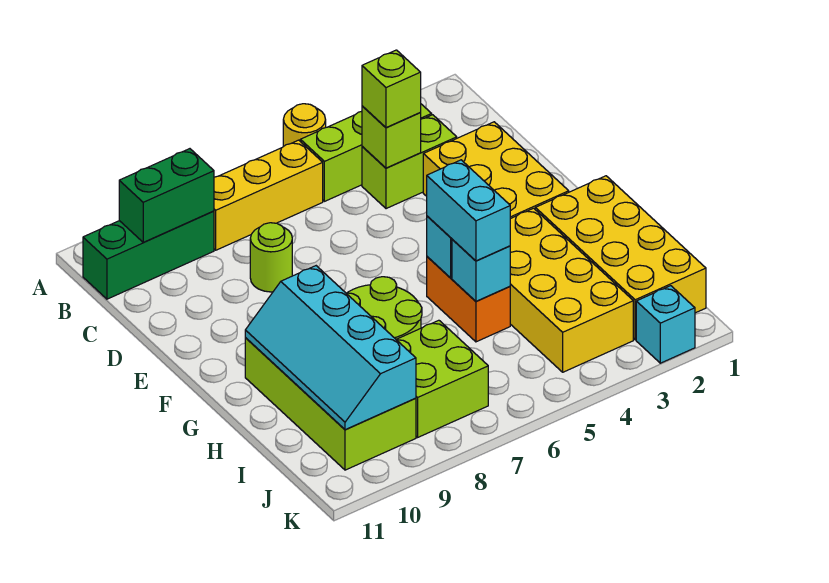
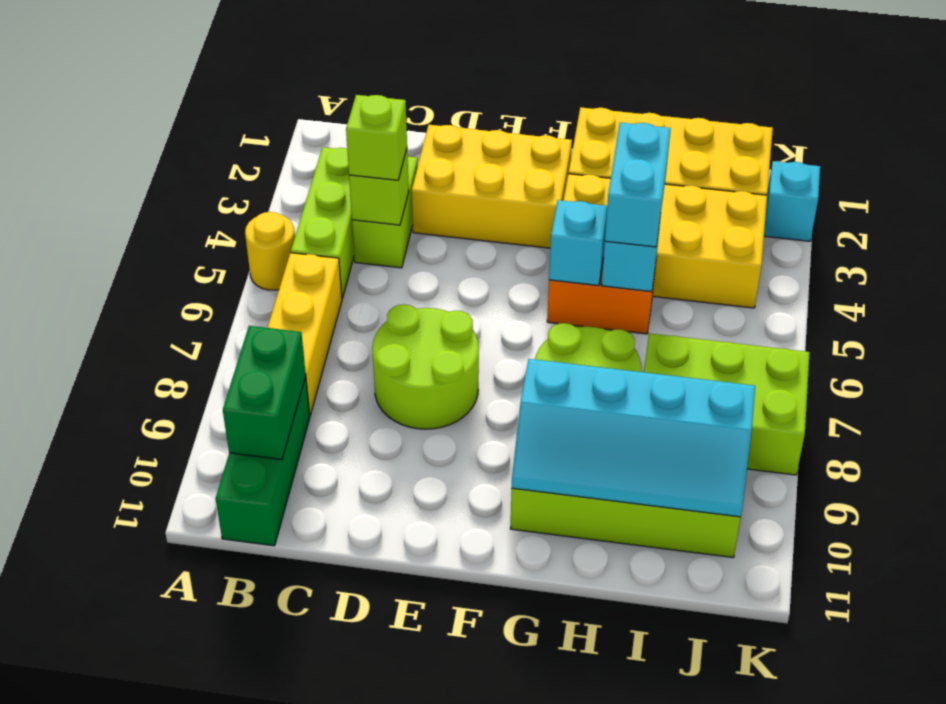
lime round brick D8 level 1 -> lime round brick D7:E8 level 1
cyan brick G5:H5 level 3 -> cyan brick H4:H5 level 3
lime brick I7:J8 level 1 -> lime brick I7:K8 level 1

